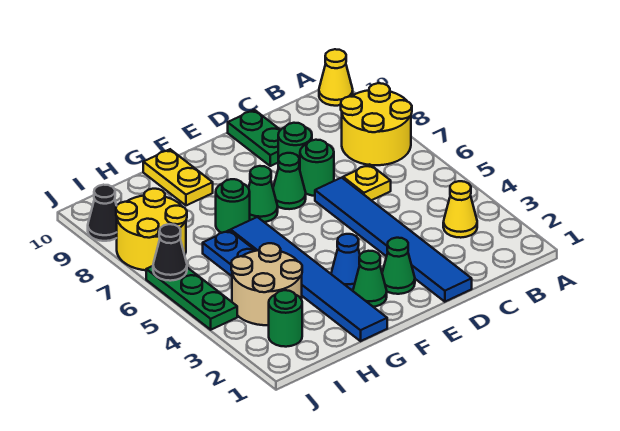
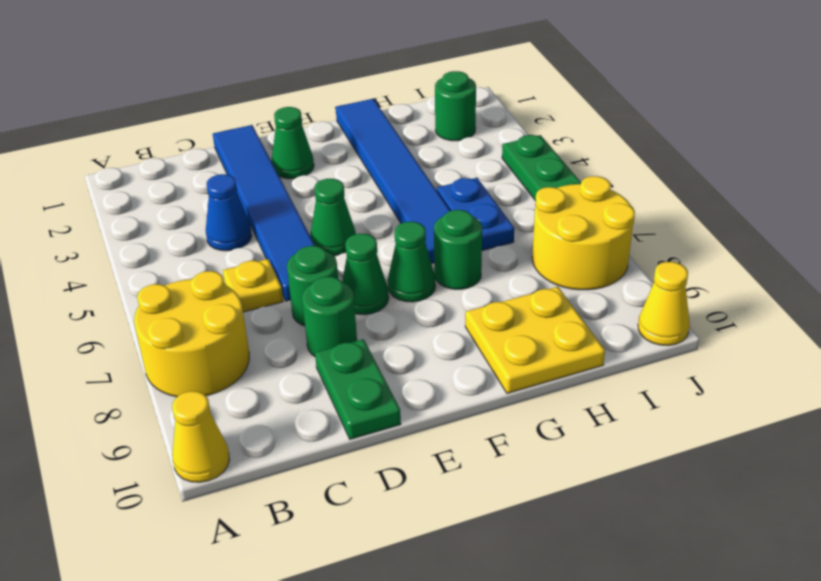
yellow cone B3 level 1 -> yellow cone J10 level 1
green cone F2 level 1 -> green cone E5 level 1
blue cone F3 level 1 -> blue cone C4 level 1
yellow plate G9:G10 level 1 -> yellow plate G9:H10 level 1
tan round brick H3:I4 level 1 -> none
black cone J6 level 2 -> none
black cone J9 level 1 -> none

